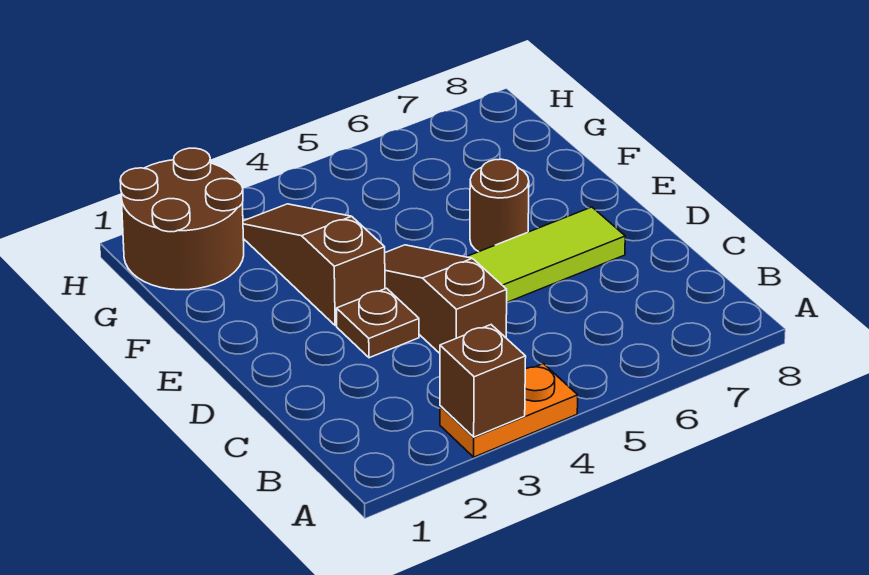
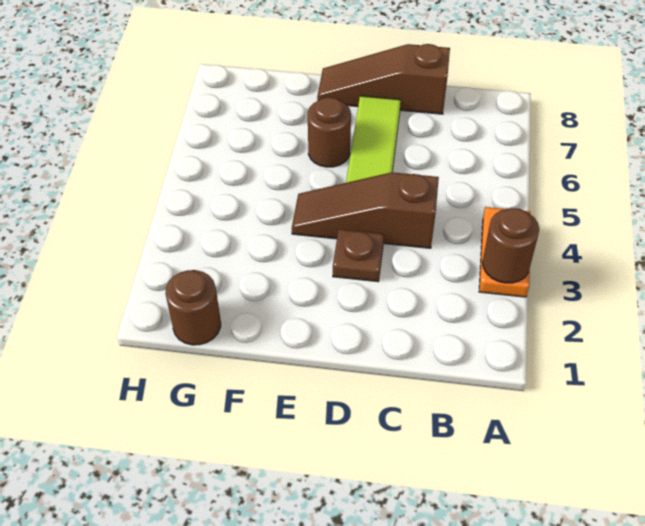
brown brick A3 level 2 -> brown round brick A3 level 2
brown slope E3:G3 level 1 top E -> brown slope C8:E8 level 1 top C
brown round brick G1:H2 level 1 -> brown round brick G1 level 1

